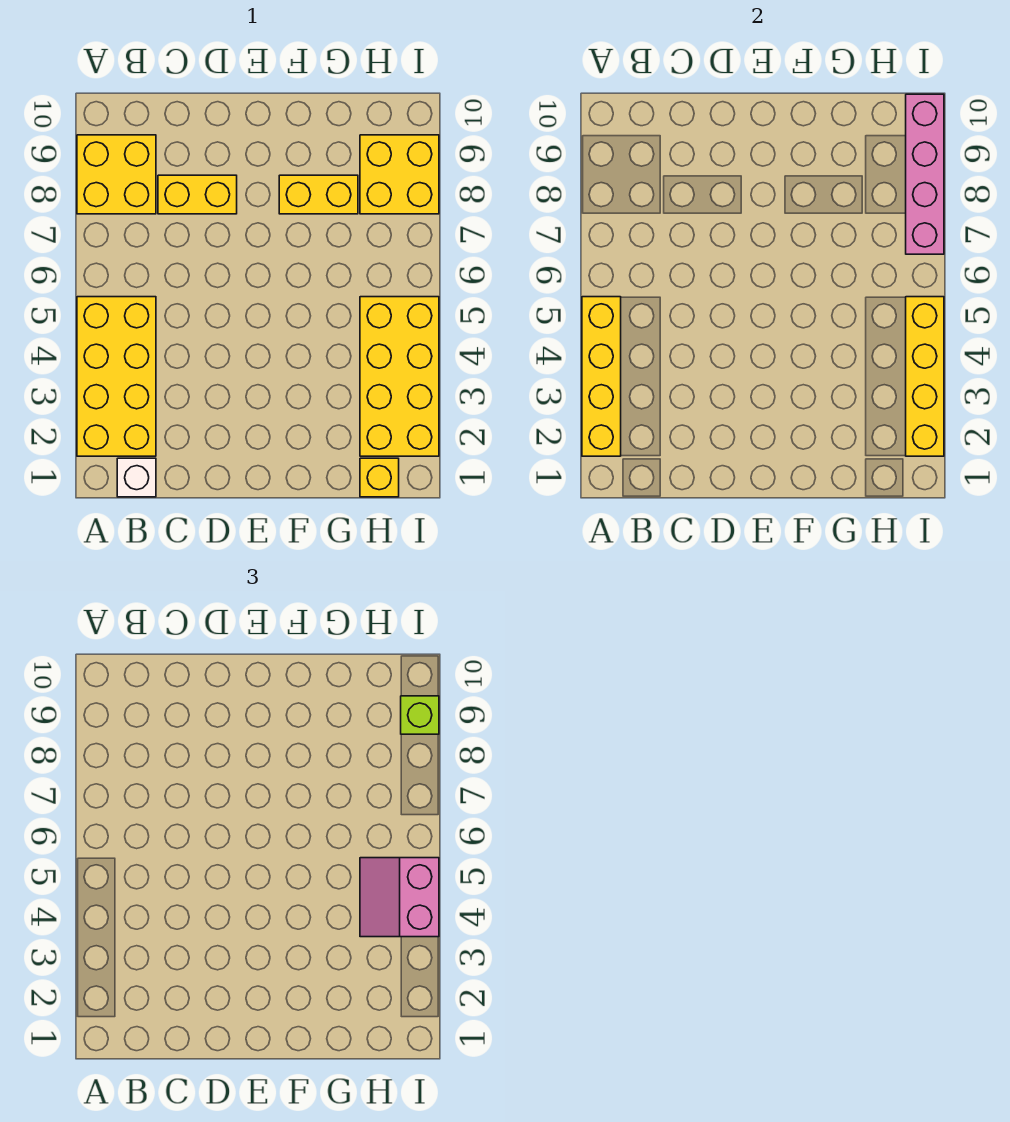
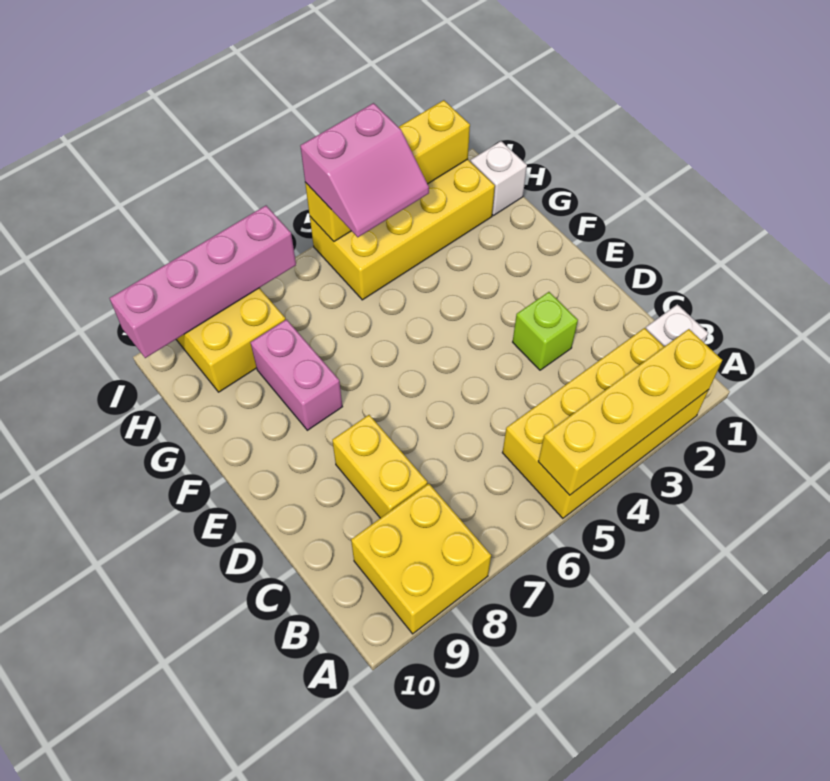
yellow brick F8:G8 level 1 -> pink brick F8:G8 level 1
yellow brick H1 level 1 -> white brick H1 level 1
lime brick I9 level 3 -> lime brick D3 level 1

